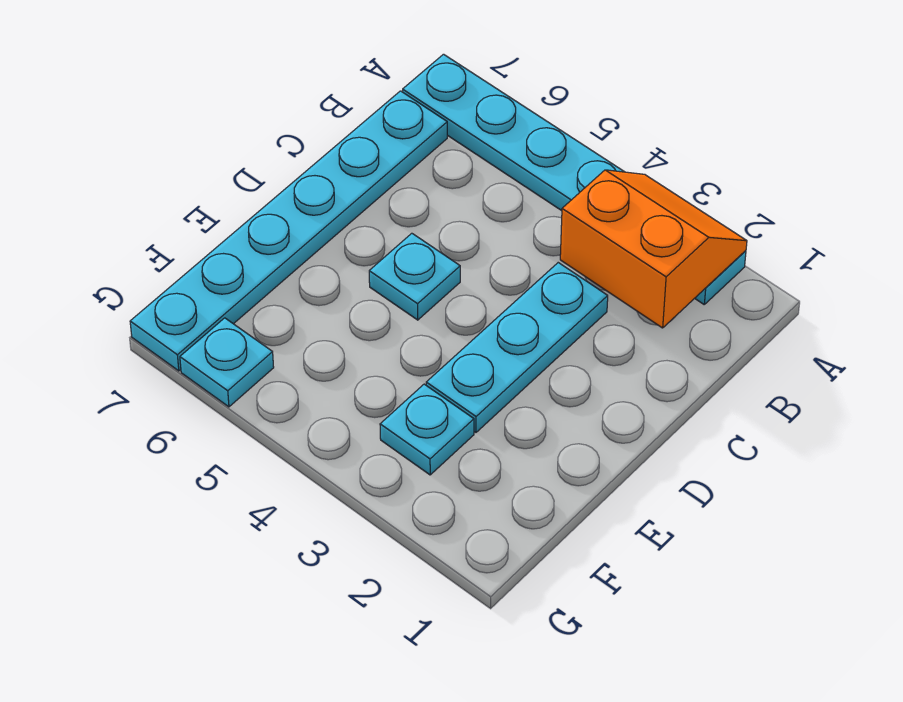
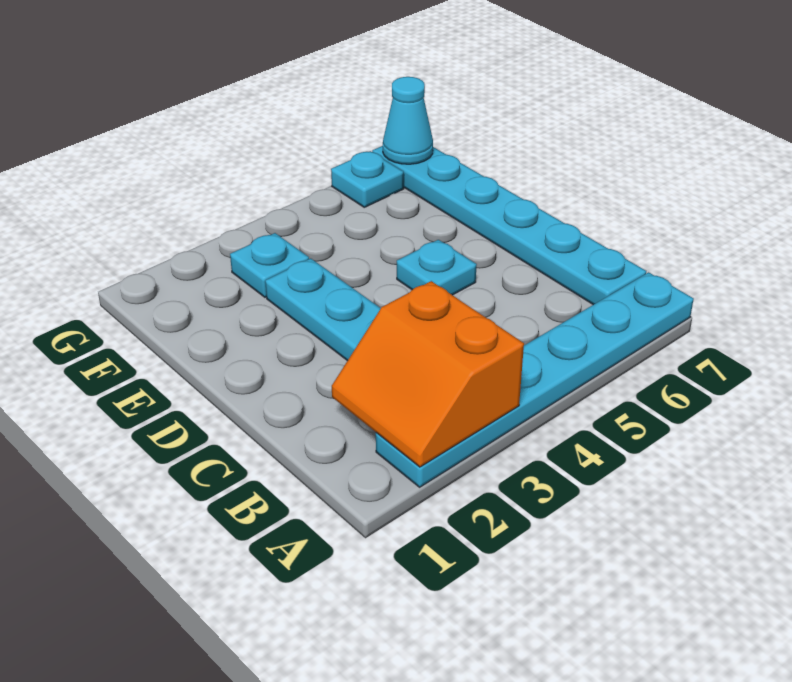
orange slope A2:B3 level 2 top B -> orange slope A2:B3 level 2 top 3
none -> cyan cone G7 level 2

